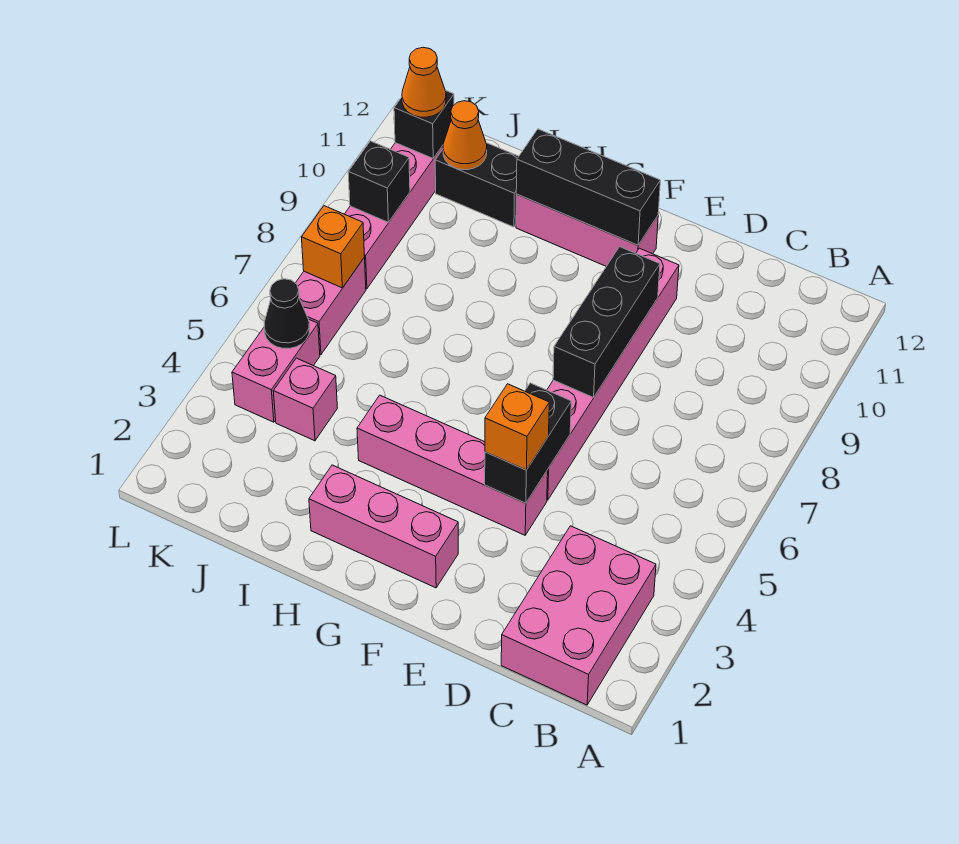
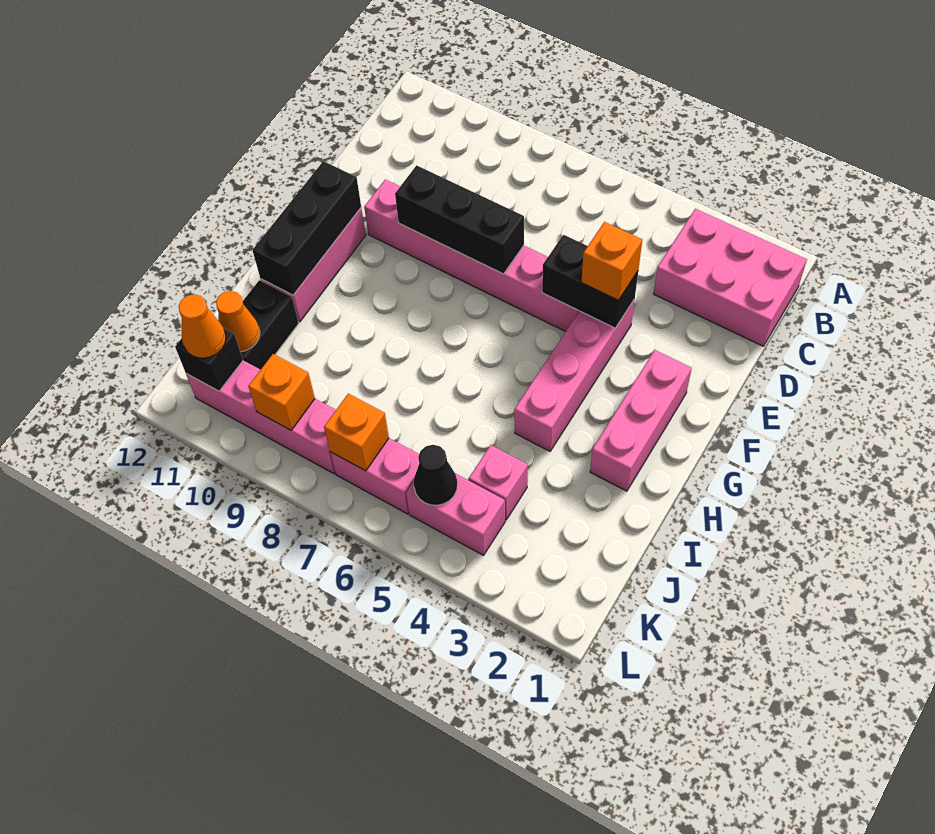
black brick K9 level 2 -> orange brick K9 level 2

